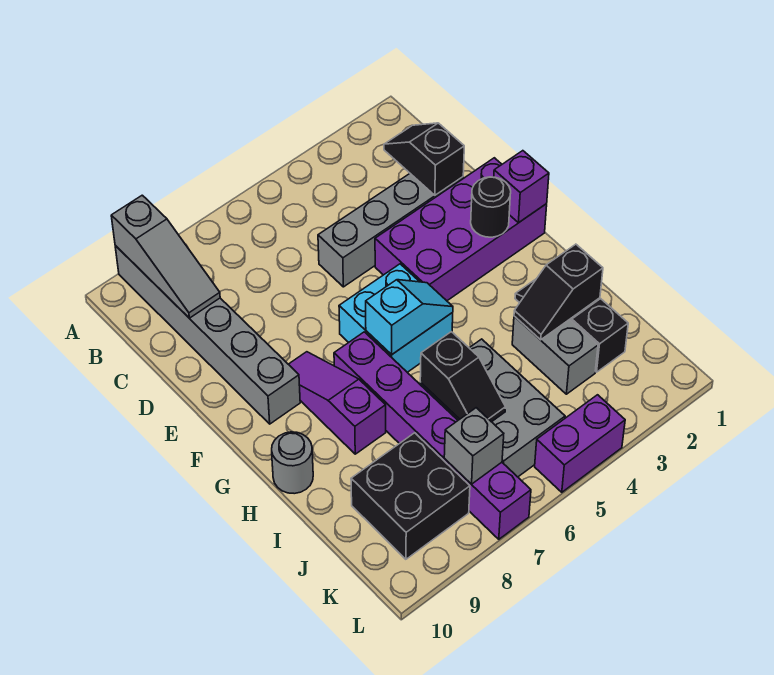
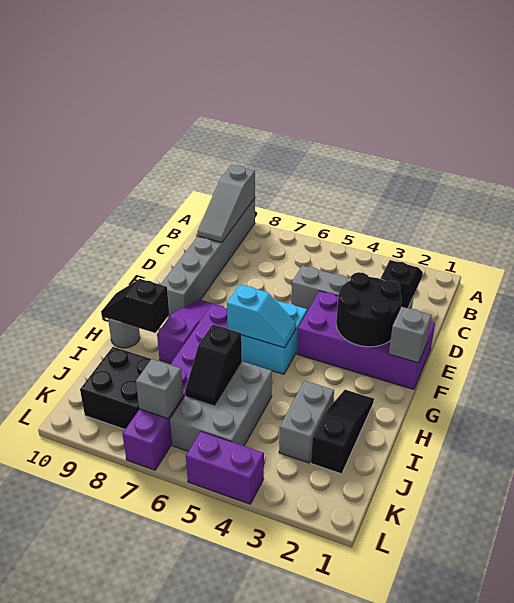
purple brick F1 level 2 -> grey brick F1 level 2
black round brick F2 level 2 -> black round brick E2:F3 level 2
black slope I2:I3 level 2 top 2 -> black slope H9:H10 level 2 top 9

